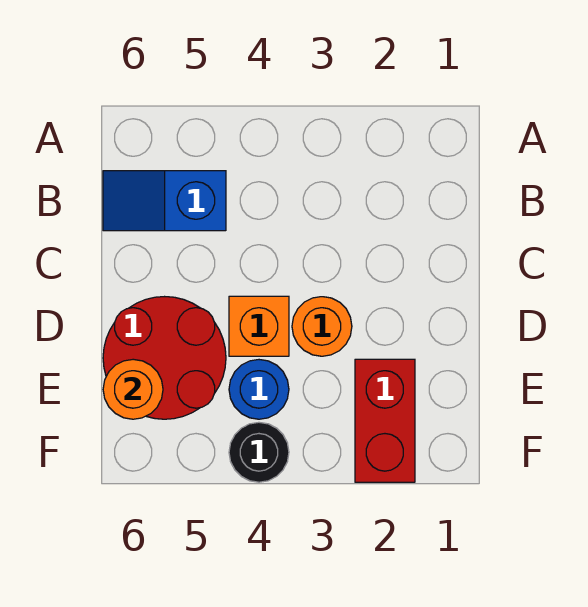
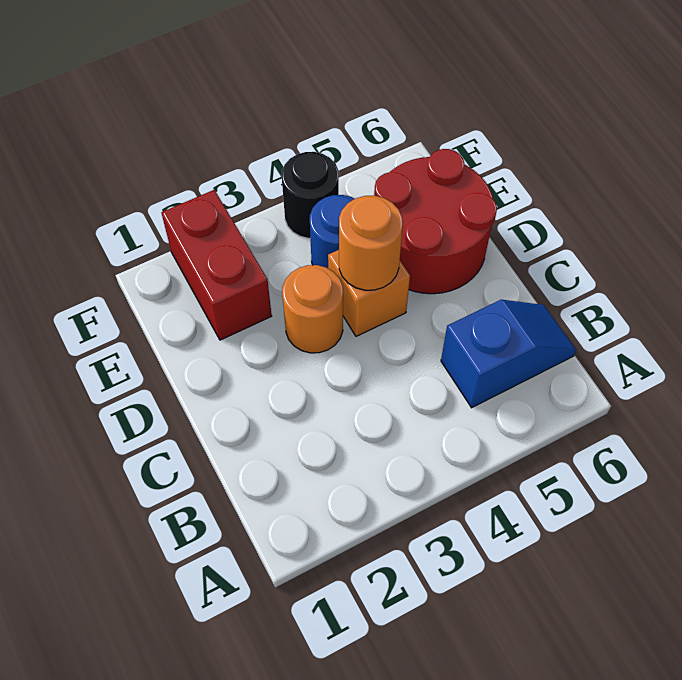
orange round brick E6 level 2 -> orange round brick D4 level 2

